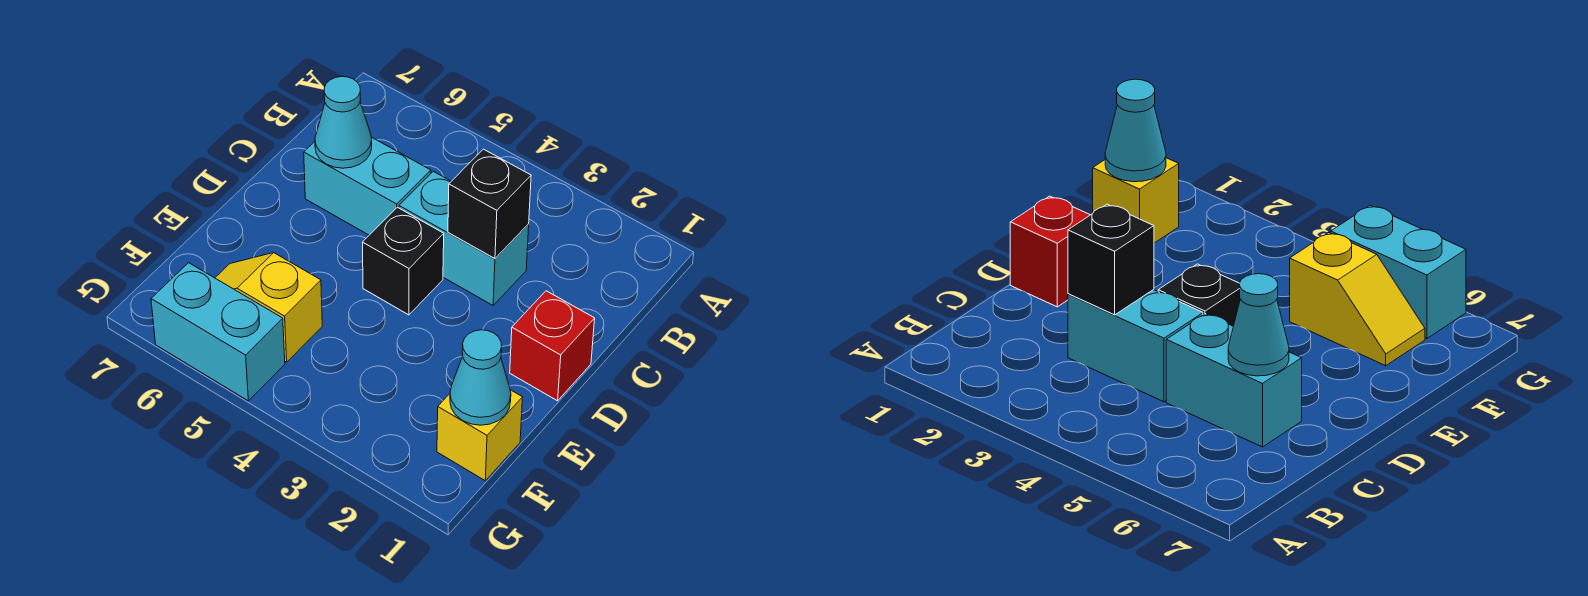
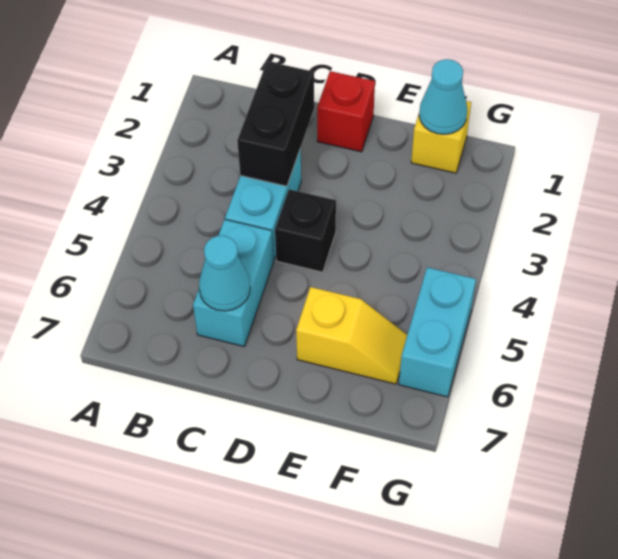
black brick C3 level 2 -> black brick C2:C3 level 2
yellow slope F5:F6 level 1 top 5 -> yellow slope E6:F6 level 1 top E

